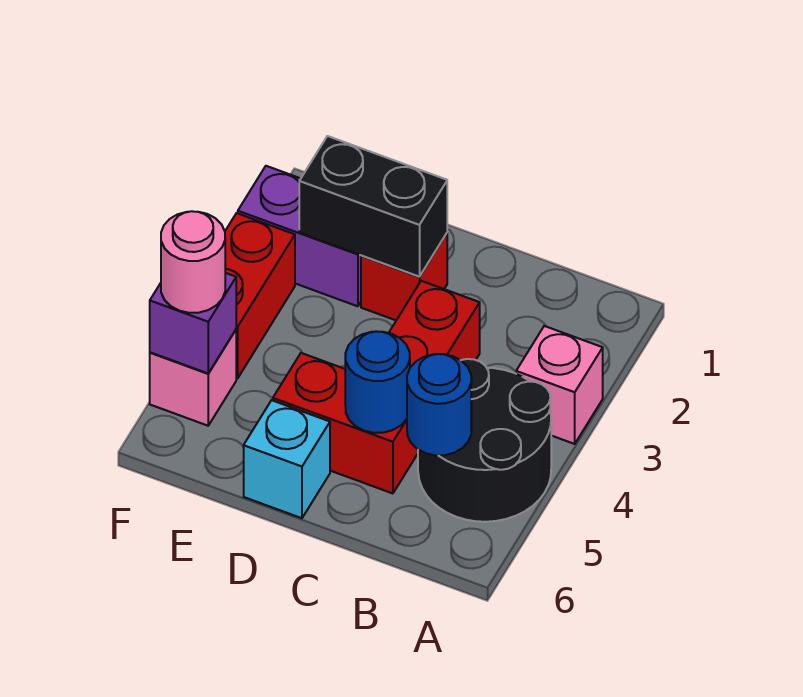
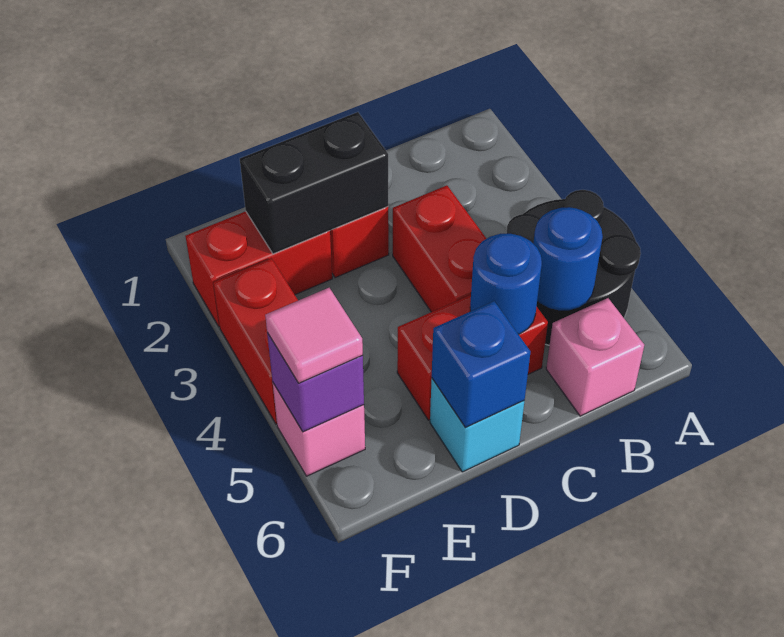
pink brick A3 level 1 -> pink brick B6 level 1
none -> blue brick D6 level 2
purple brick E2:F2 level 1 -> red brick E2:F2 level 1
pink round brick F5 level 3 -> pink tile F5 level 3

